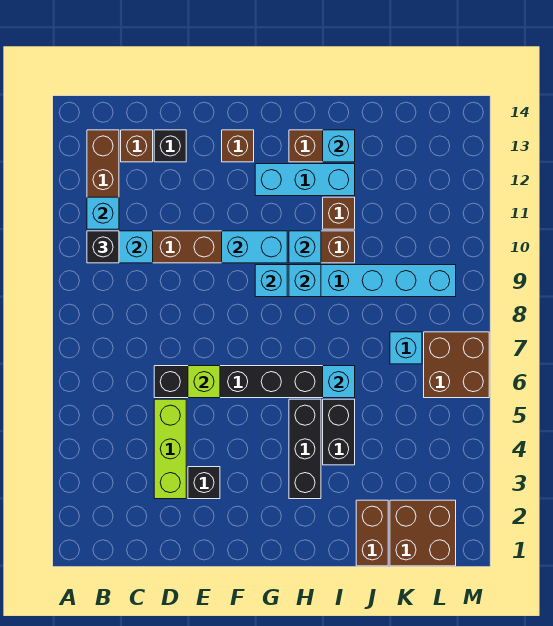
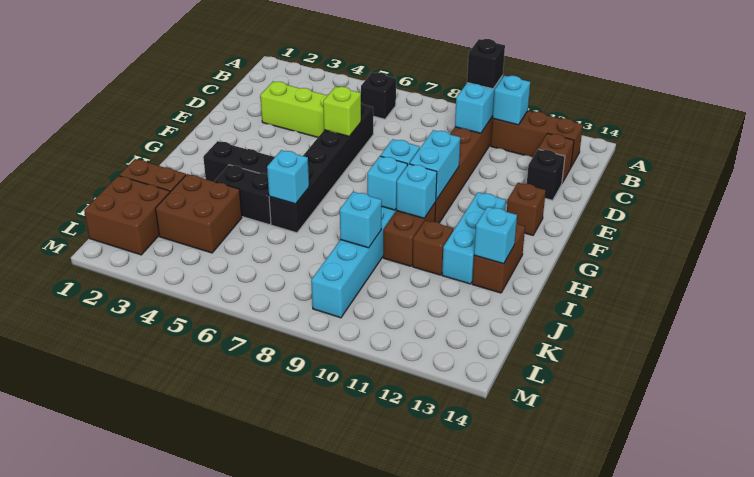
black brick E3 level 1 -> black brick B6 level 1
cyan brick K7 level 1 -> cyan brick J9 level 2
brown brick L6:M7 level 1 -> brown brick J3:K4 level 1

